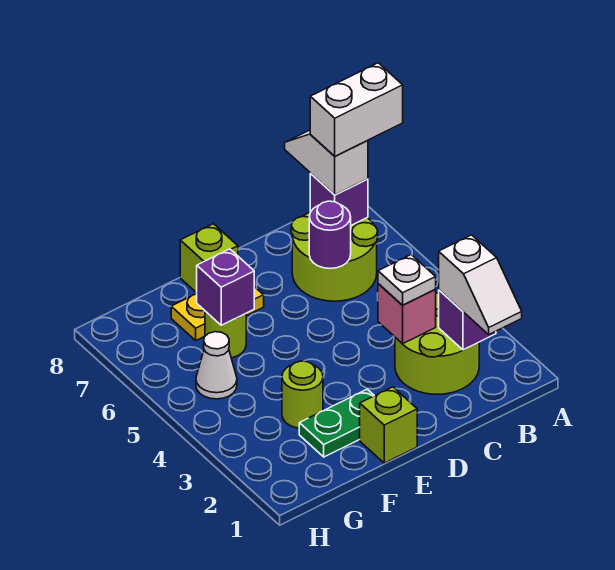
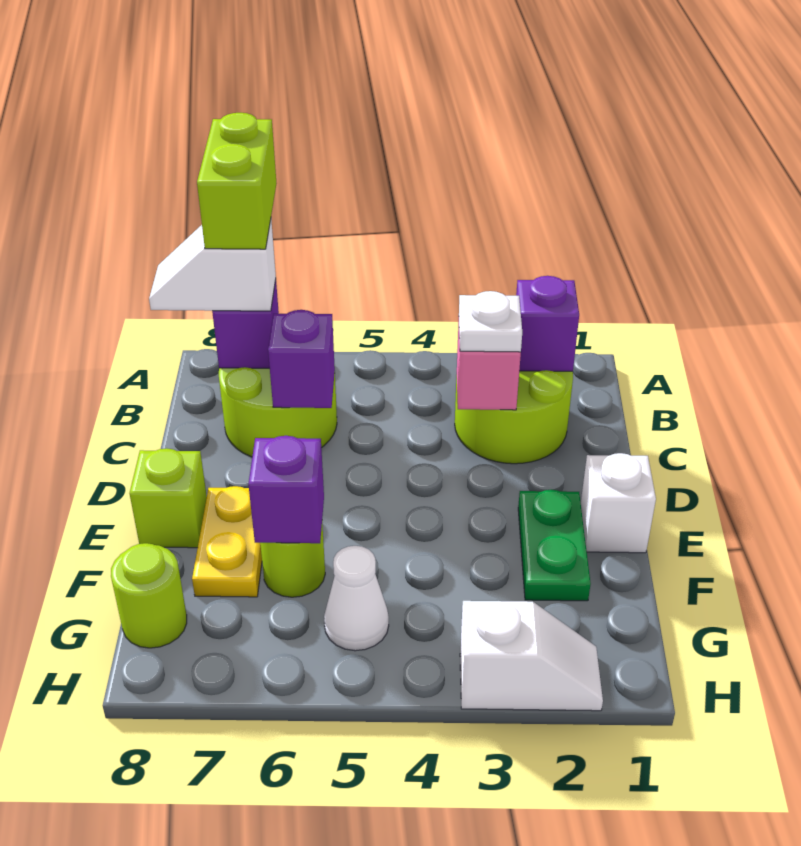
white brick A7:B7 level 4 -> lime brick A7:B7 level 4
white slope B1:B2 level 3 top 2 -> white slope H2:H3 level 1 top 3
purple round brick C6 level 2 -> purple brick C6 level 2
lime brick E1 level 1 -> white brick E1 level 1
lime round brick F3 level 1 -> lime round brick G8 level 1

